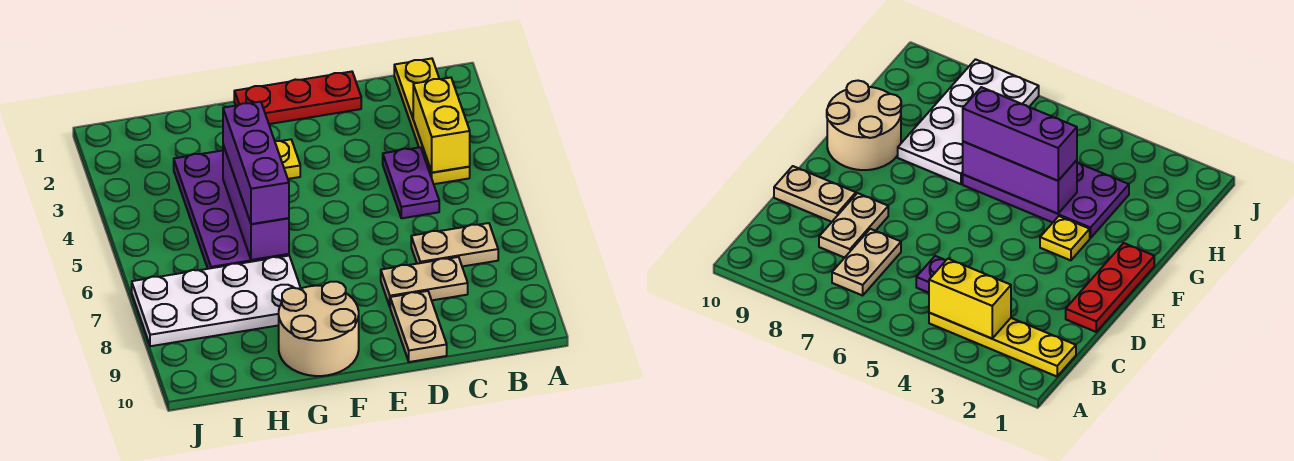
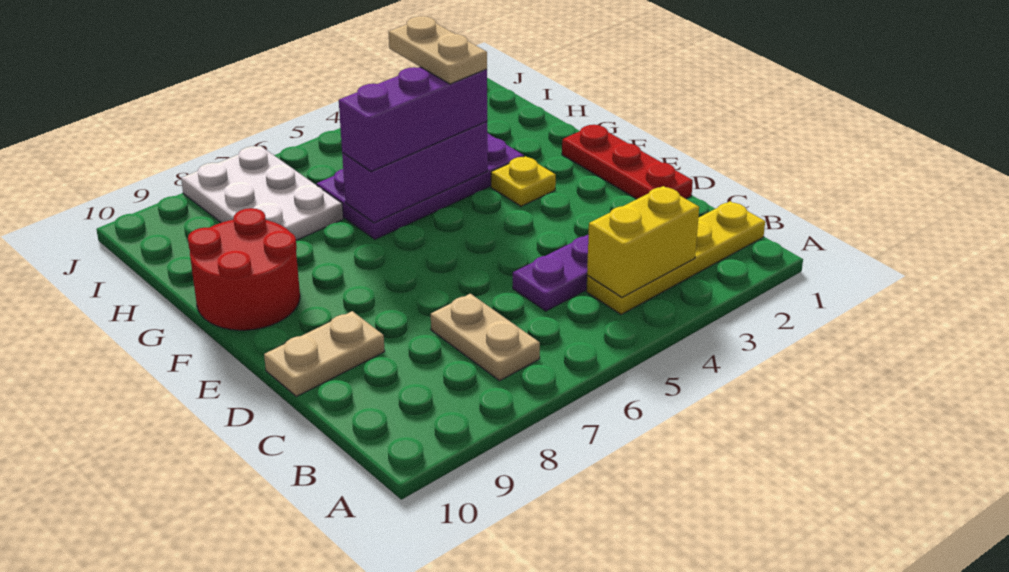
tan plate C8:D8 level 1 -> tan plate G4:H4 level 4
tan round brick F9:G10 level 1 -> red round brick F9:G10 level 1
white plate G7:J8 level 1 -> white plate H7:J8 level 1

